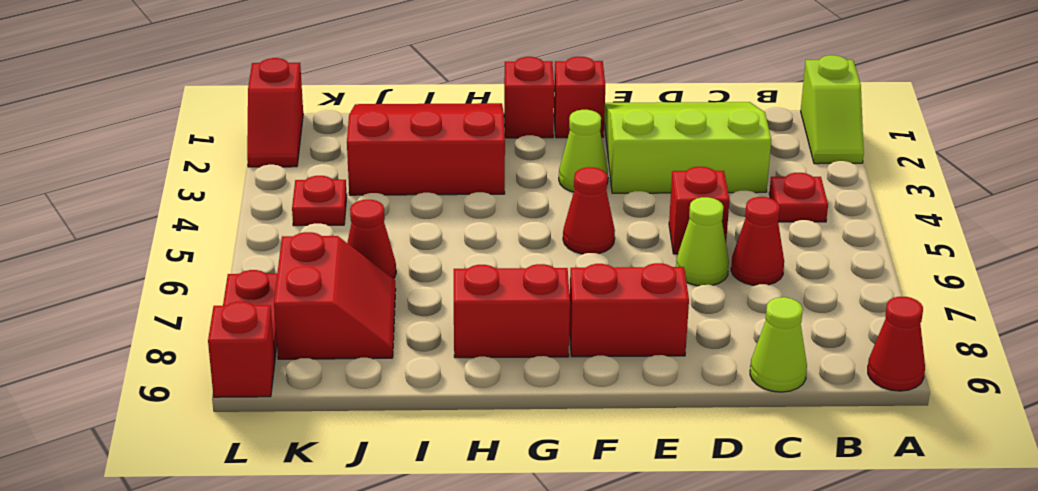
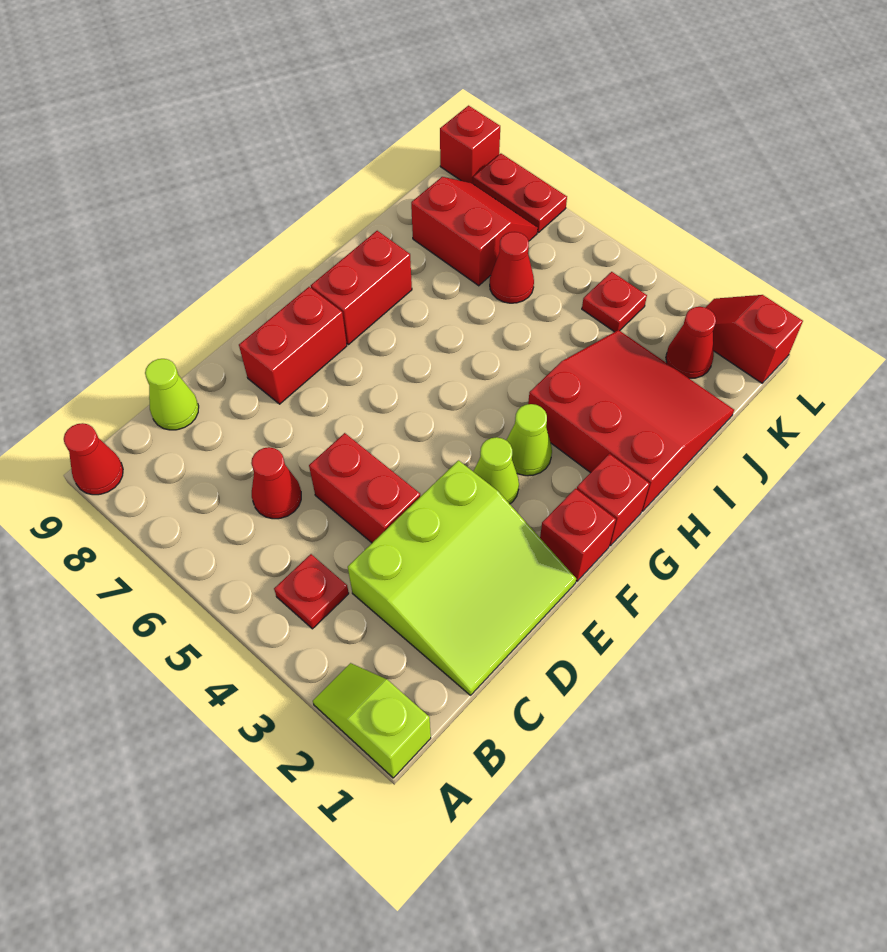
red brick D5 level 1 -> red brick D4:D5 level 1
lime cone D6 level 1 -> lime cone G3 level 1
red cone F5 level 1 -> red cone K2 level 1
red slope H1:J3 level 1 top 3 -> red slope H1:J3 level 1 top H
red slope J7:K8 level 1 top K -> red slope J7:K8 level 1 top J

